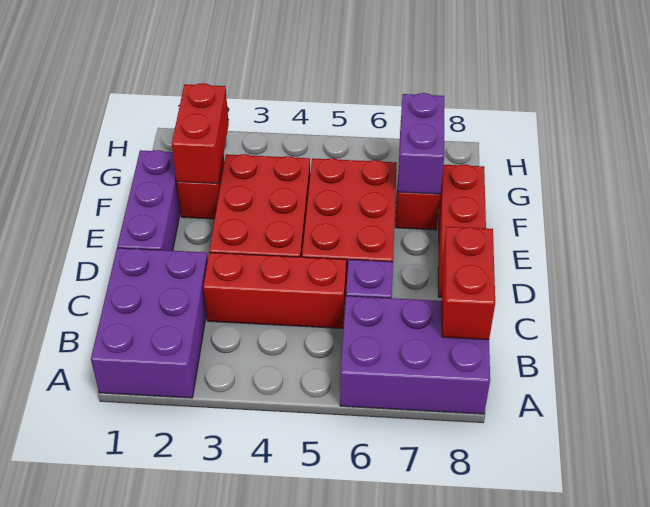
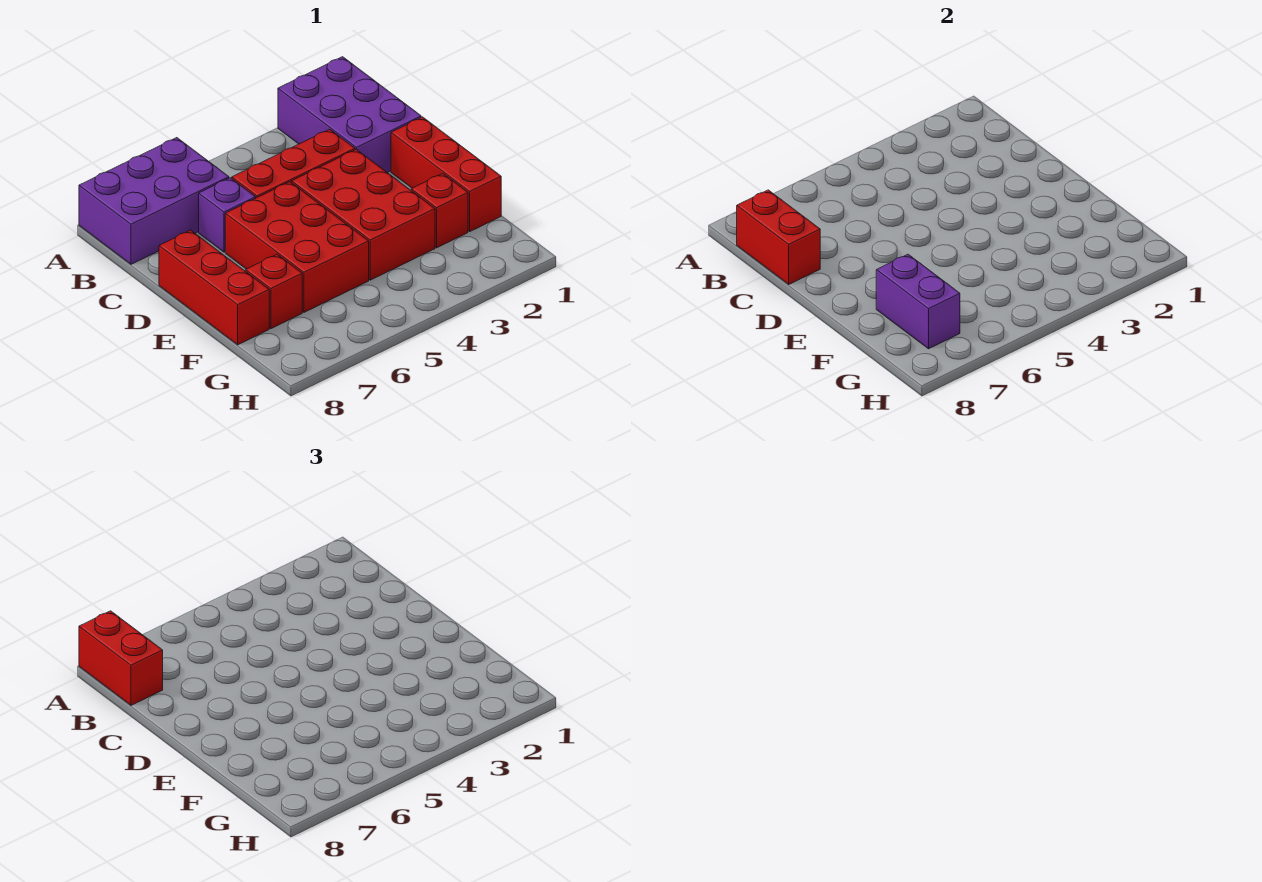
purple brick D1:F1 level 1 -> red brick D1:F1 level 1
red brick F2:G2 level 2 -> red brick A8:B8 level 3

